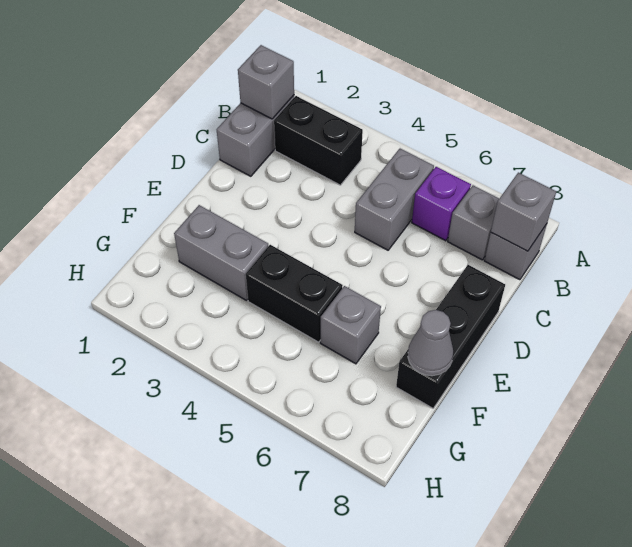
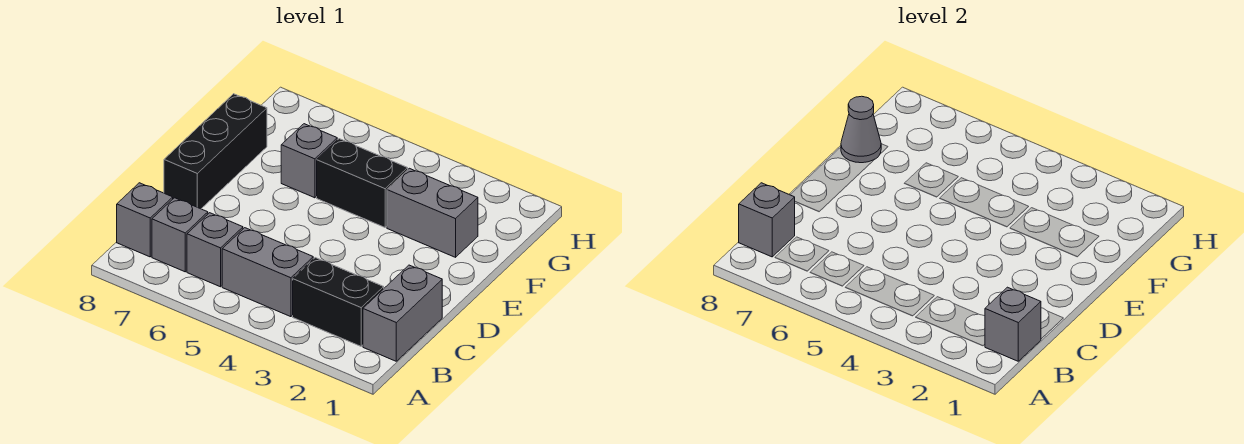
grey brick B5:C5 level 1 -> grey brick B4:B5 level 1
purple brick B6 level 1 -> grey brick B6 level 1

